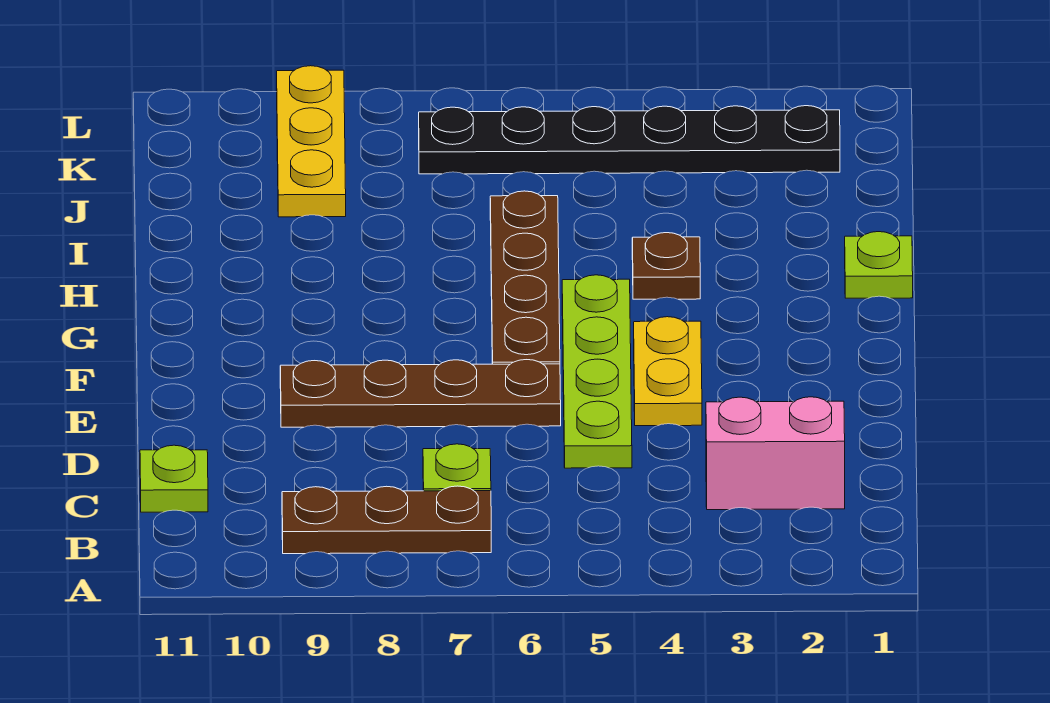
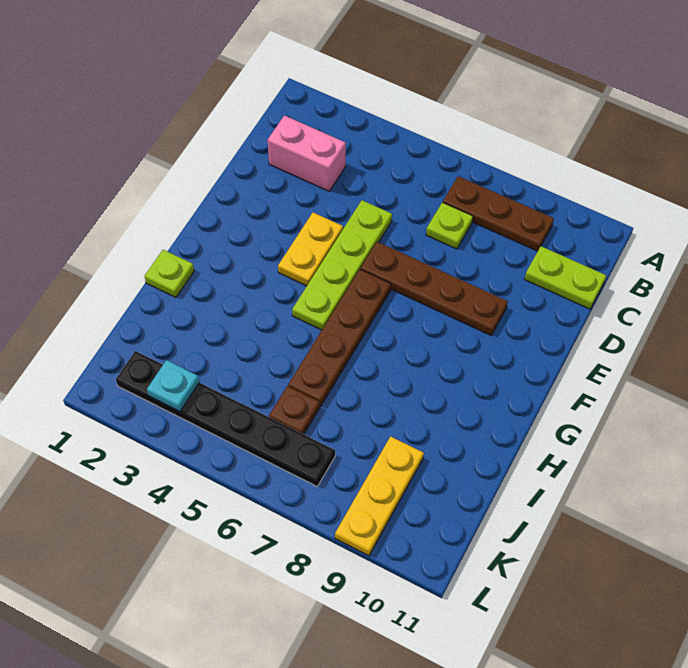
lime plate C11 level 1 -> lime plate C10:C11 level 1
brown plate H4 level 1 -> brown plate J6 level 1
none -> cyan plate K3 level 2

